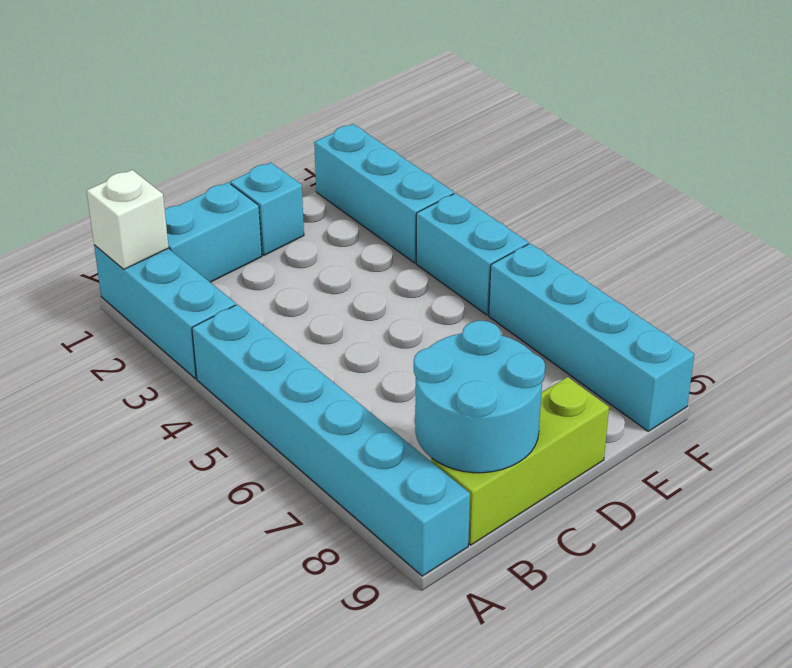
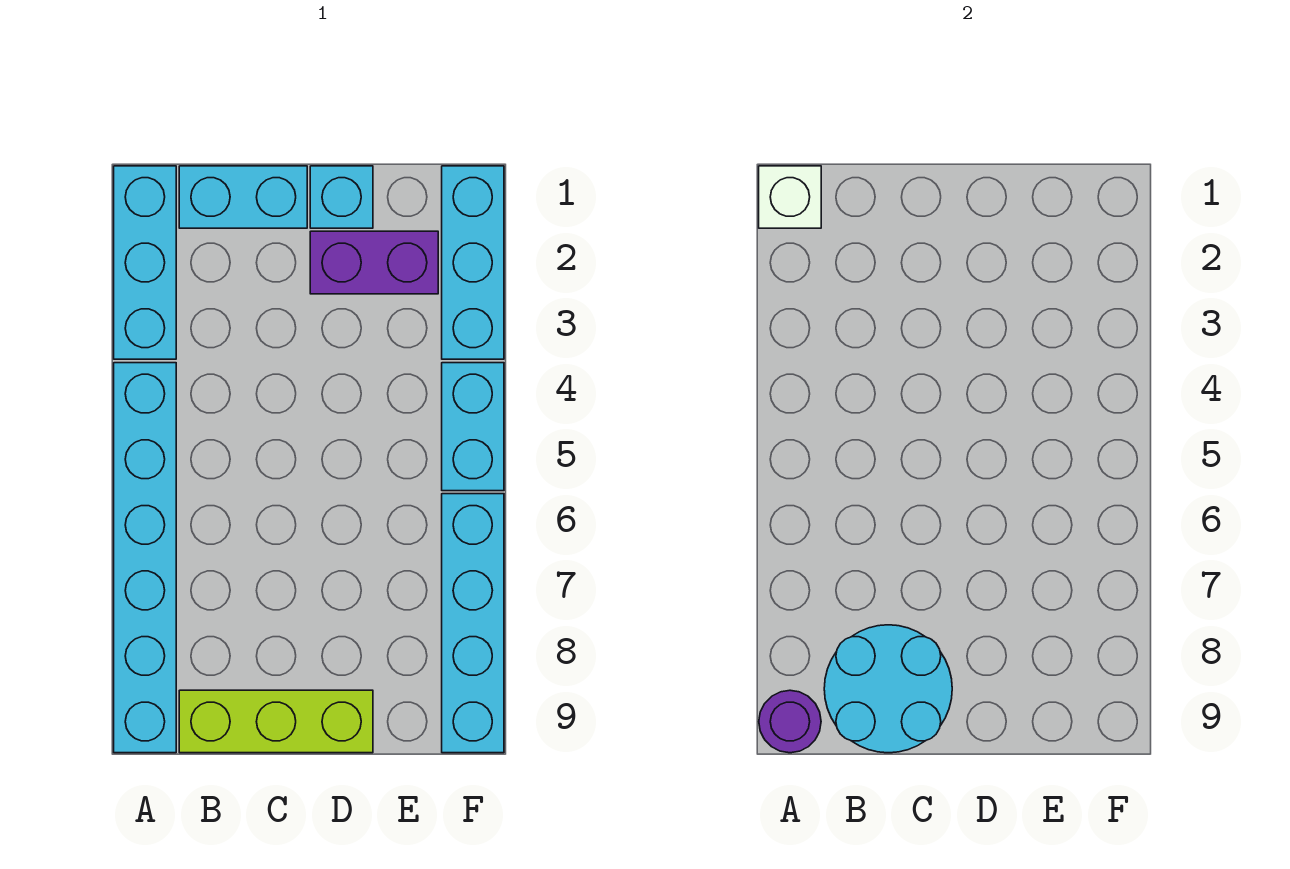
none -> purple round brick A9 level 2
none -> purple brick D2:E2 level 1

